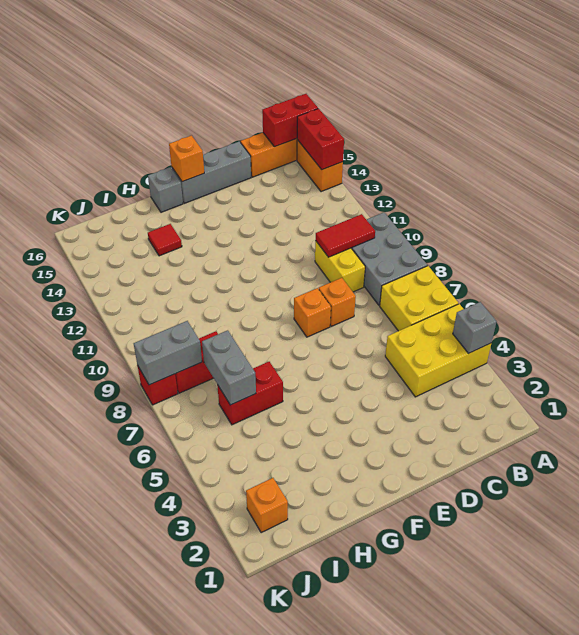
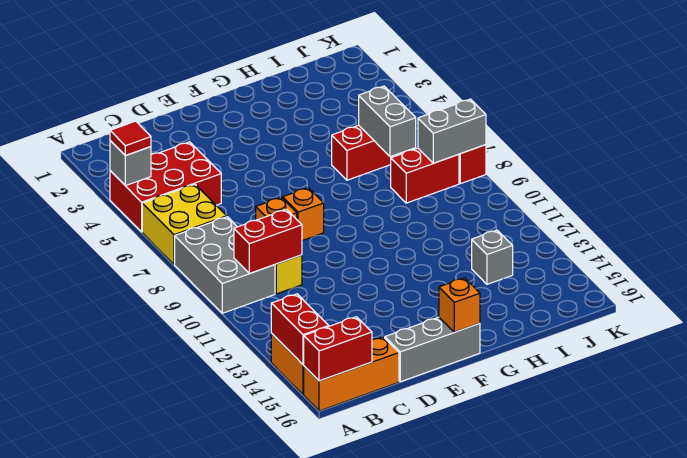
yellow brick A4:C5 level 1 -> red brick A4:C5 level 1
red tile B10:C10 level 2 -> red brick B10:C10 level 2
grey brick G16 level 1 -> grey brick I13 level 1
red tile H14 level 1 -> red tile A4 level 3
orange brick J2 level 1 -> none

